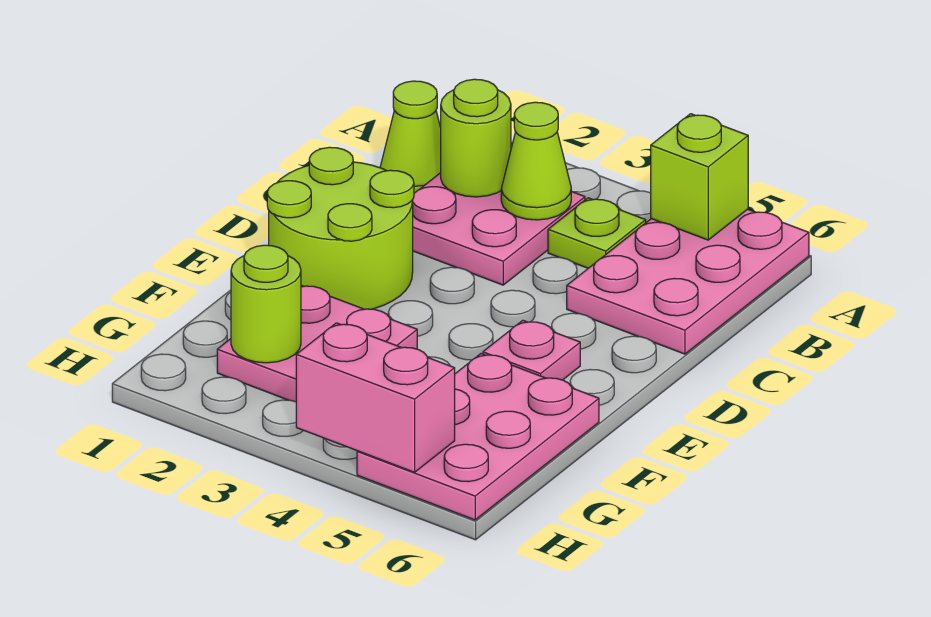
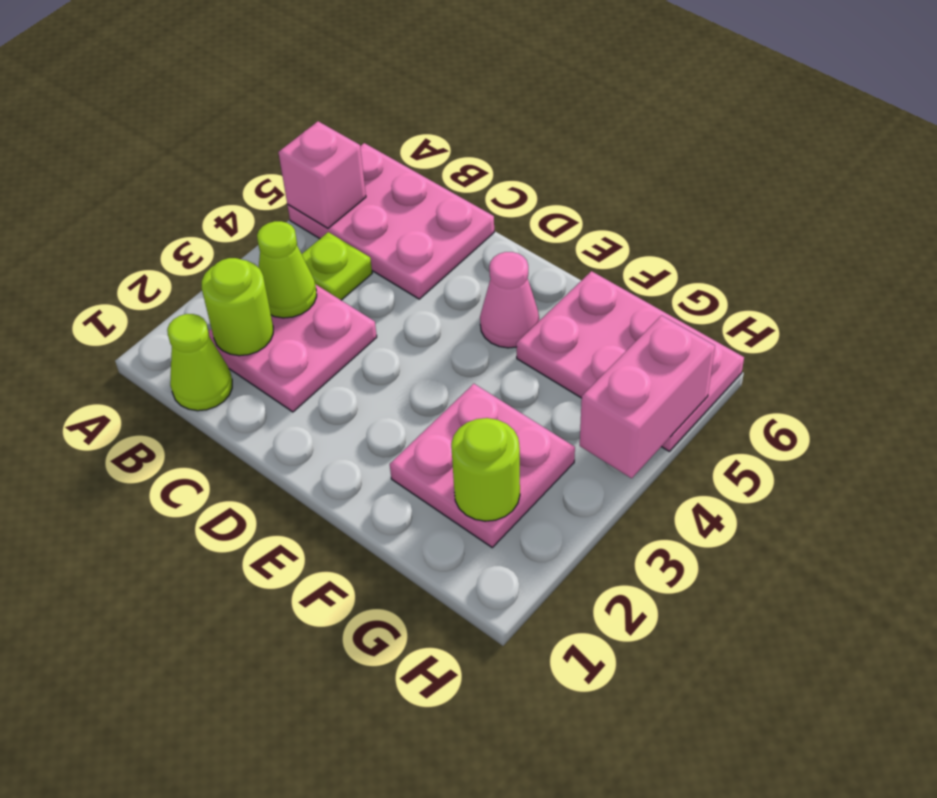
lime brick A5 level 2 -> pink brick A5 level 2
lime round brick D1:E2 level 1 -> none
pink plate E5 level 1 -> pink cone E5 level 1

